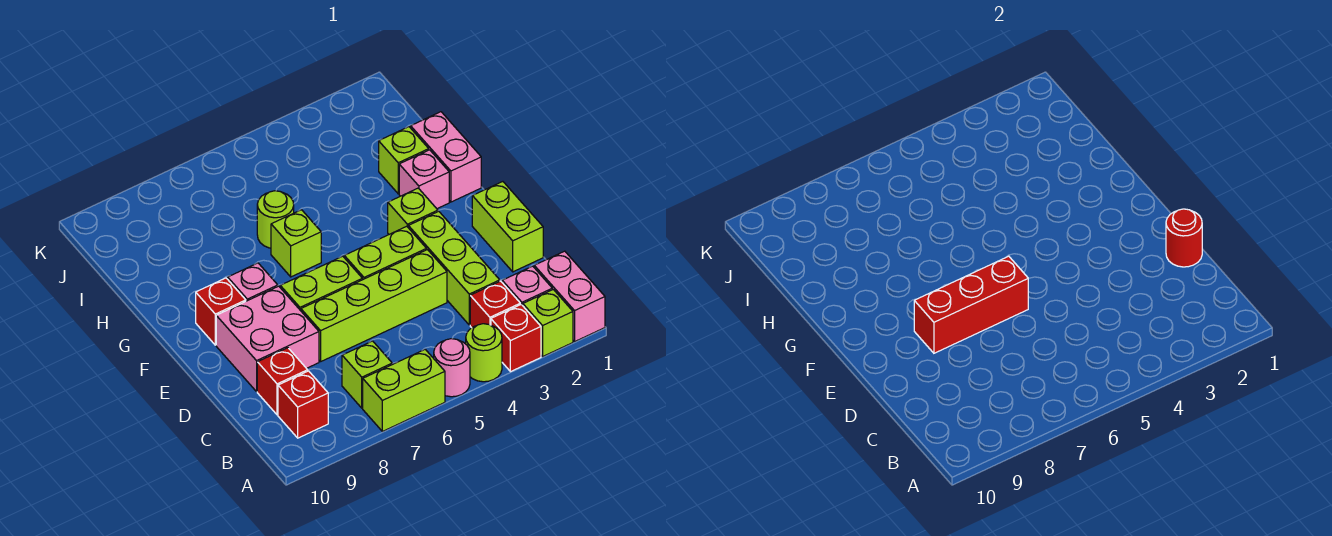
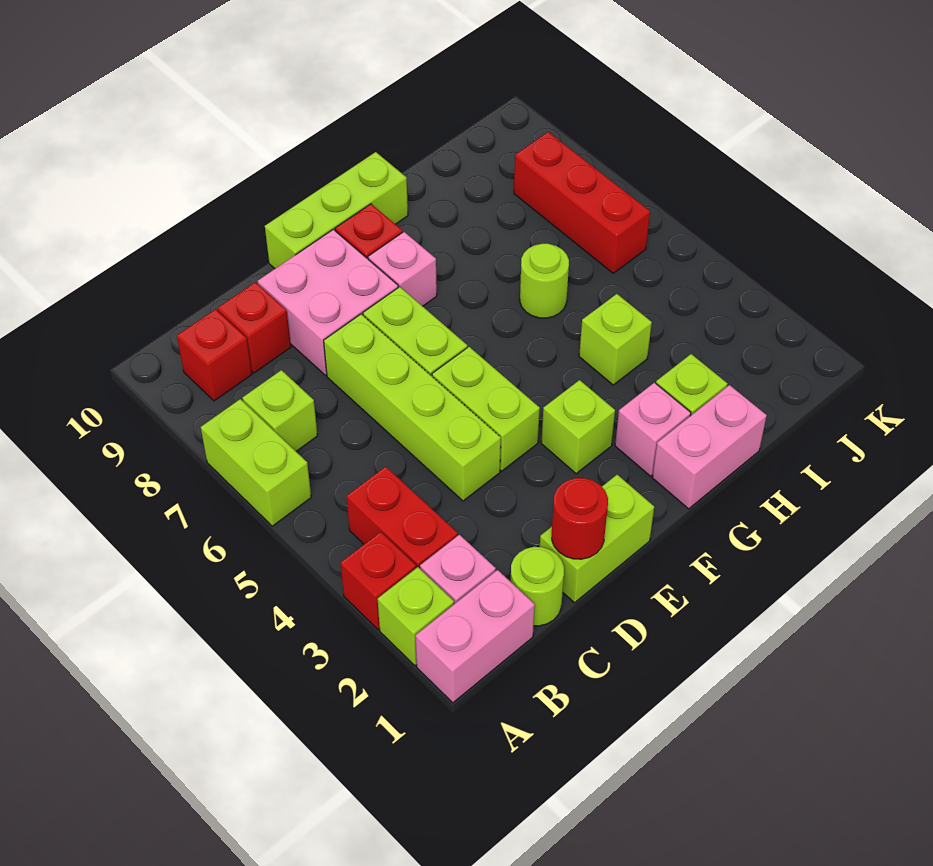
lime round brick A4 level 1 -> lime round brick C1 level 1
pink round brick A5 level 1 -> none
red brick B3 level 1 -> red brick B3:B4 level 1
lime brick C3:E3 level 1 -> lime brick E10:G10 level 1
red brick E6:E8 level 2 -> red brick J6:J8 level 1
lime brick G6 level 1 -> lime brick H4 level 1

